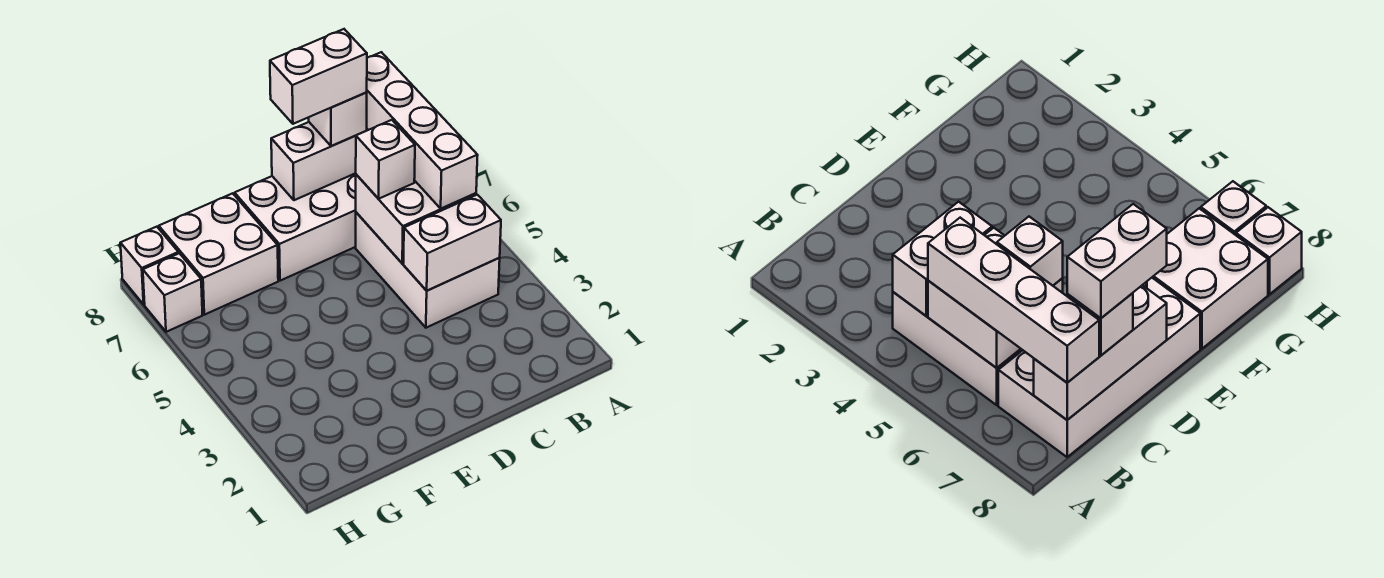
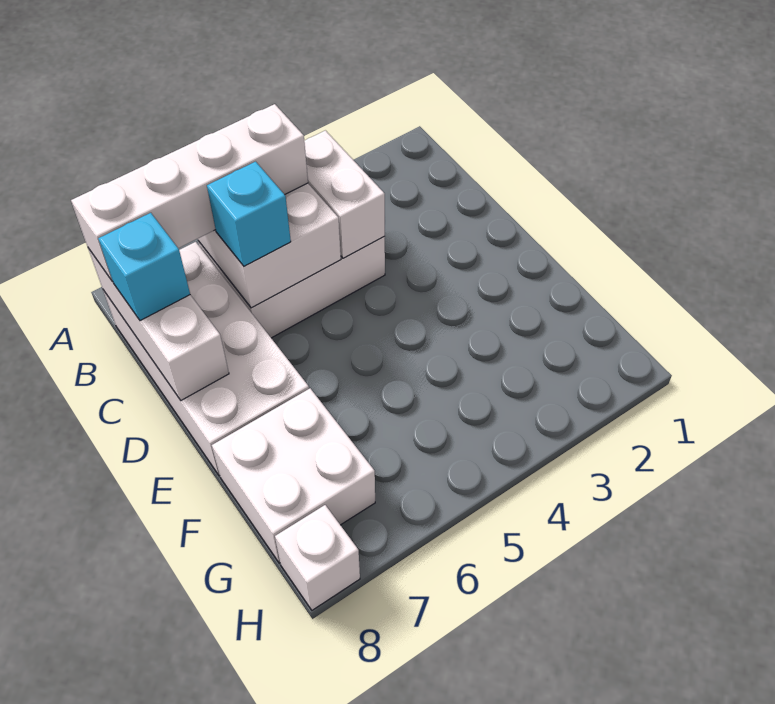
white brick C6 level 3 -> cyan brick C6 level 3
white brick C8 level 3 -> cyan brick C8 level 3
white brick C8:D8 level 4 -> none
white brick H7 level 1 -> none

